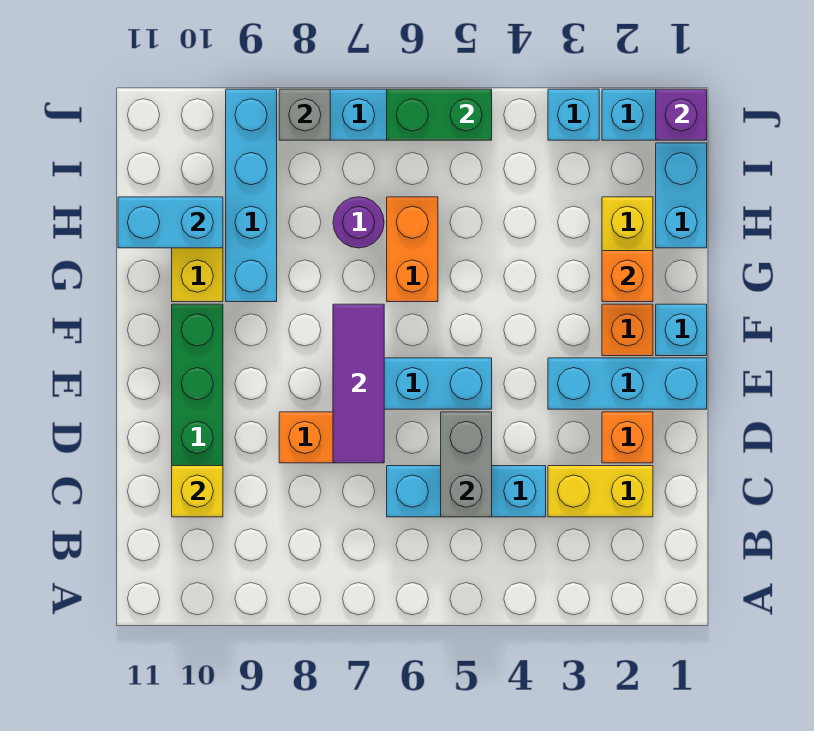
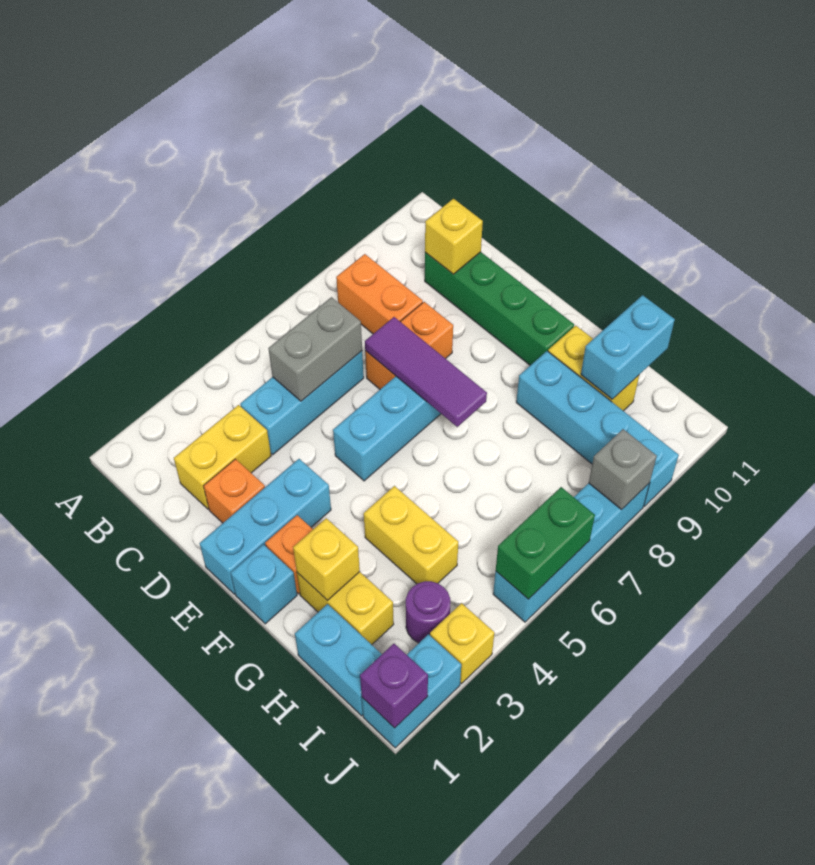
grey brick C5:D5 level 2 -> grey brick C5:C6 level 2
orange brick G2 level 2 -> yellow brick G2 level 2
none -> yellow brick G4:H4 level 1
orange brick G6:H6 level 1 -> orange brick B8:C8 level 1
purple round brick H7 level 1 -> purple round brick I3 level 1
cyan brick J3 level 1 -> yellow brick J3 level 1

